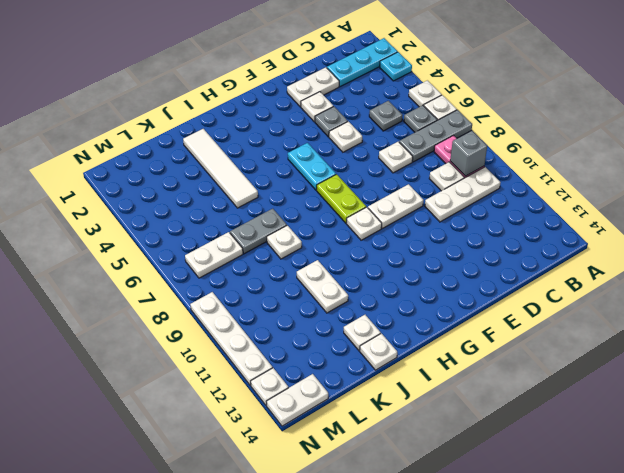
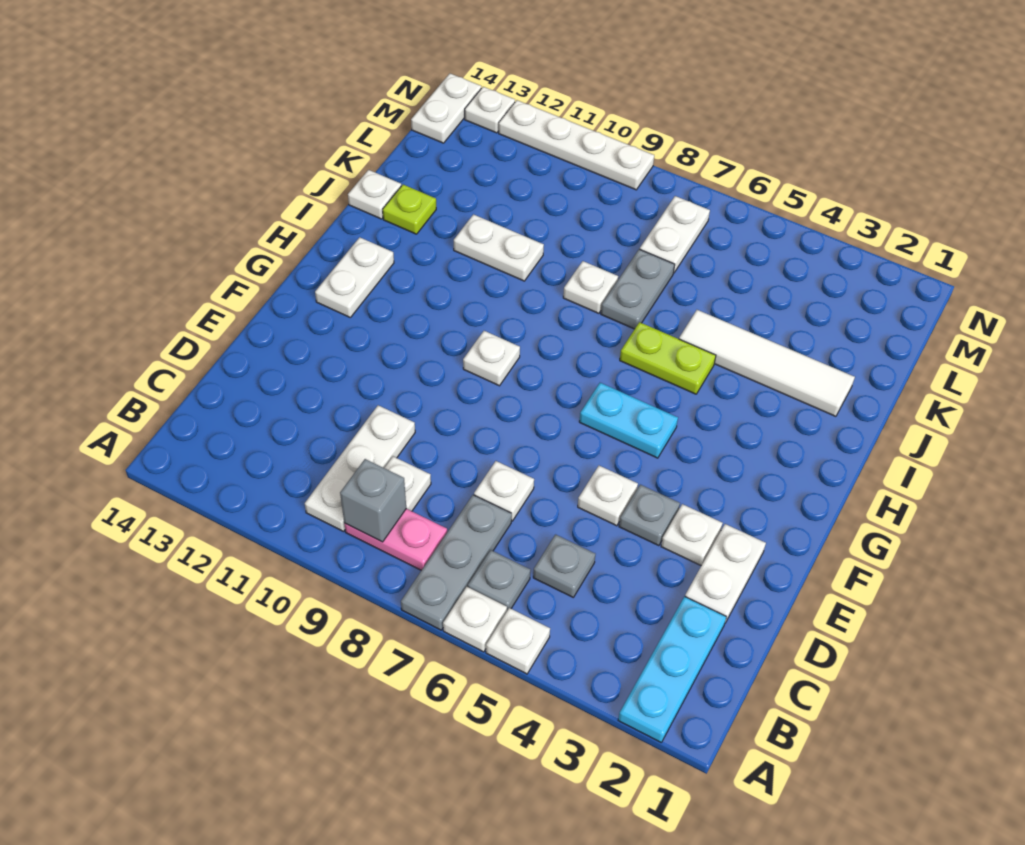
cyan plate A3 level 1 -> none
white plate E9:F9 level 1 -> white plate G13:H13 level 1
lime plate G7:G8 level 1 -> lime plate I5:I6 level 1
white plate J13 level 1 -> lime plate J13 level 1

